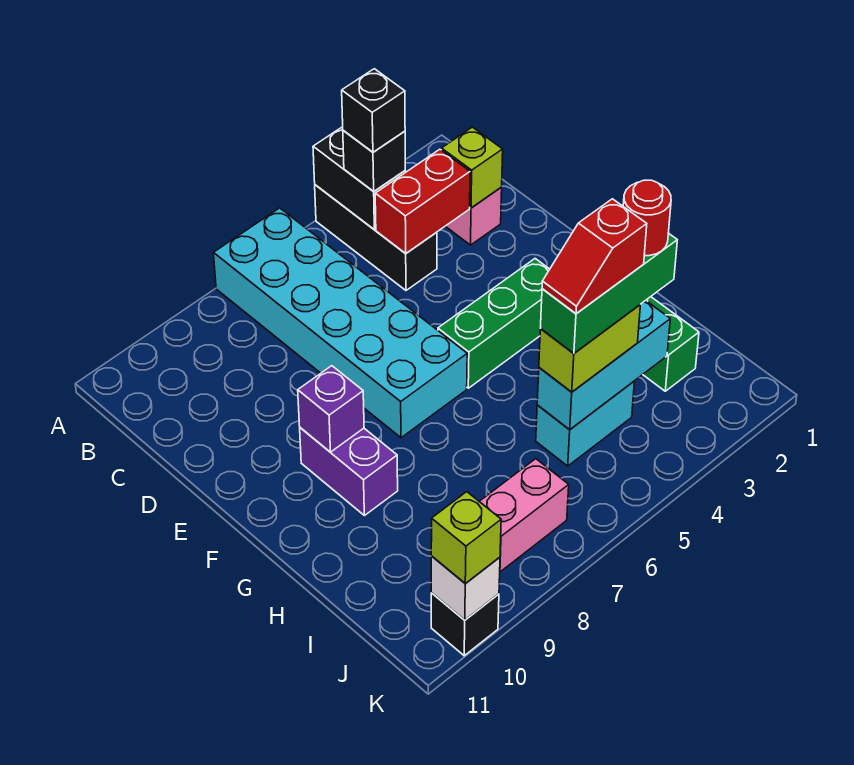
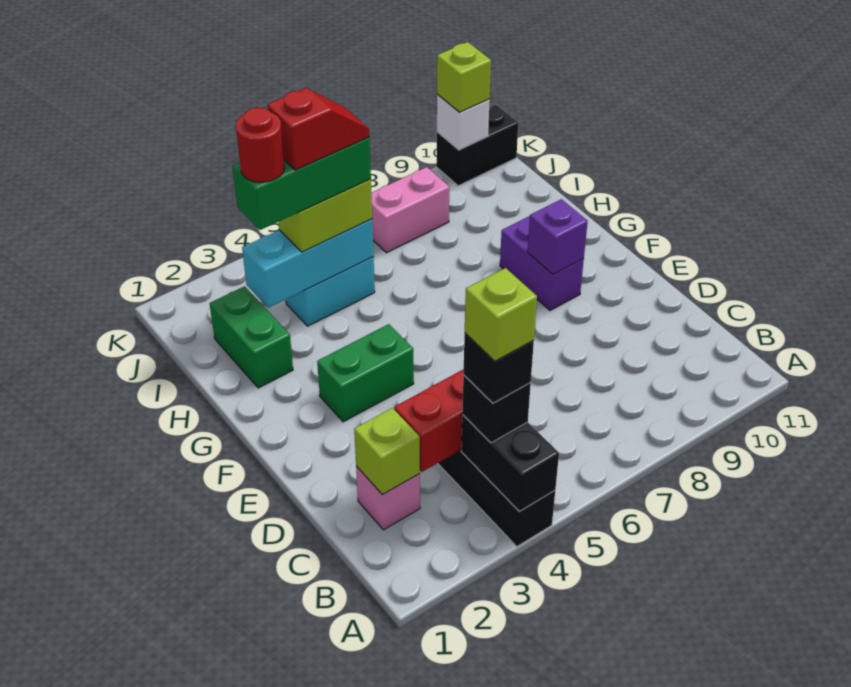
cyan brick A6:F7 level 1 -> none
none -> lime brick B4 level 5
green brick F3:F5 level 1 -> green brick F3:F4 level 1
black brick K10 level 1 -> black brick K10:K11 level 1

